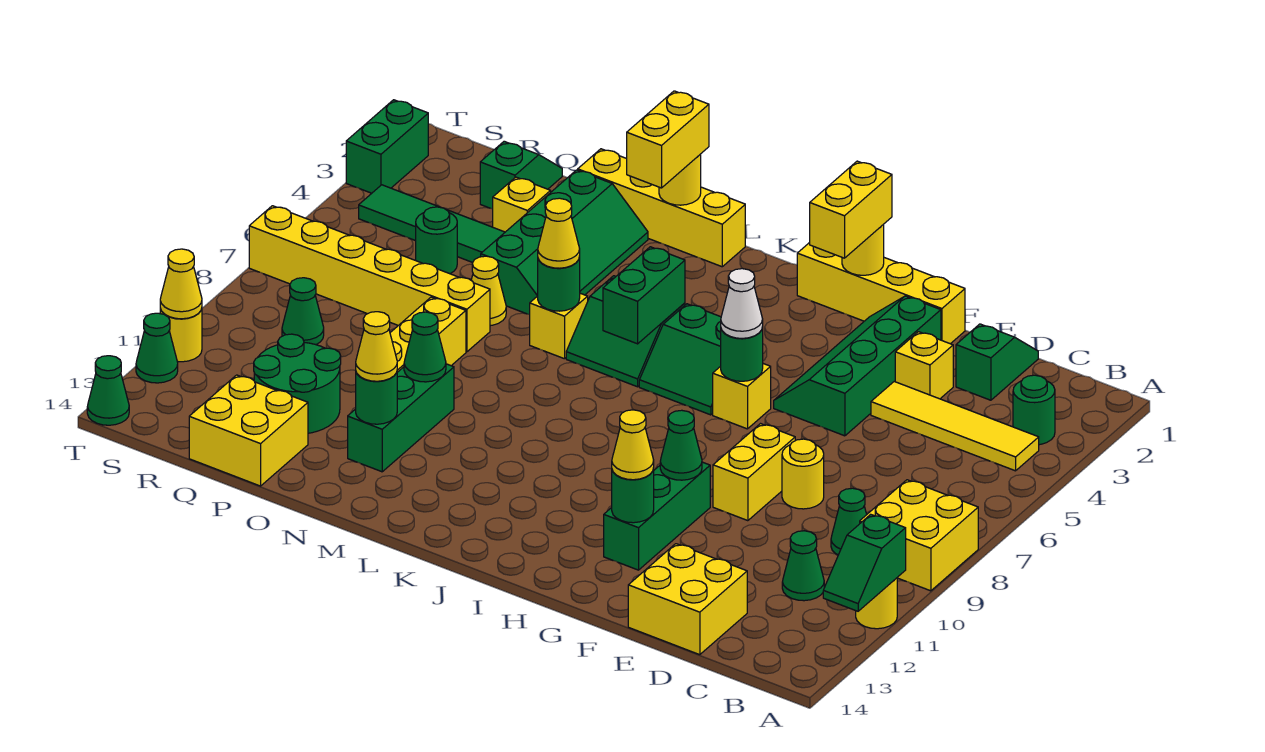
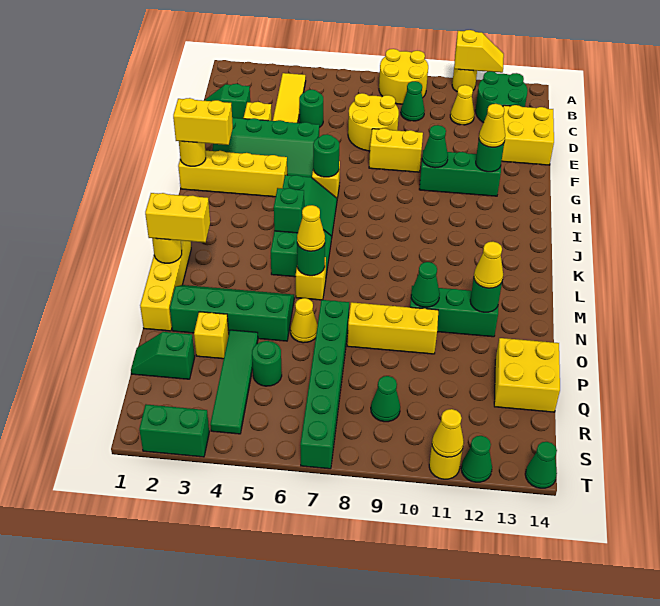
yellow brick A8:B9 level 1 -> yellow round brick A8:B9 level 1
green slope A11:A12 level 2 top 11 -> yellow slope A11:A12 level 2 top 11
green round brick B3 level 1 -> green round brick D5 level 1
green cone C11 level 1 -> yellow cone C11 level 1
yellow round brick E8 level 1 -> yellow round brick D7:E8 level 1
yellow brick F1:I1 level 1 -> yellow brick H1:H4 level 1
white cone H6 level 3 -> none
green brick K5:K6 level 2 -> green brick K5 level 2
yellow brick O7:T7 level 1 -> green brick O7:T7 level 1
green round brick P11:Q12 level 1 -> green round brick B12:C13 level 1

